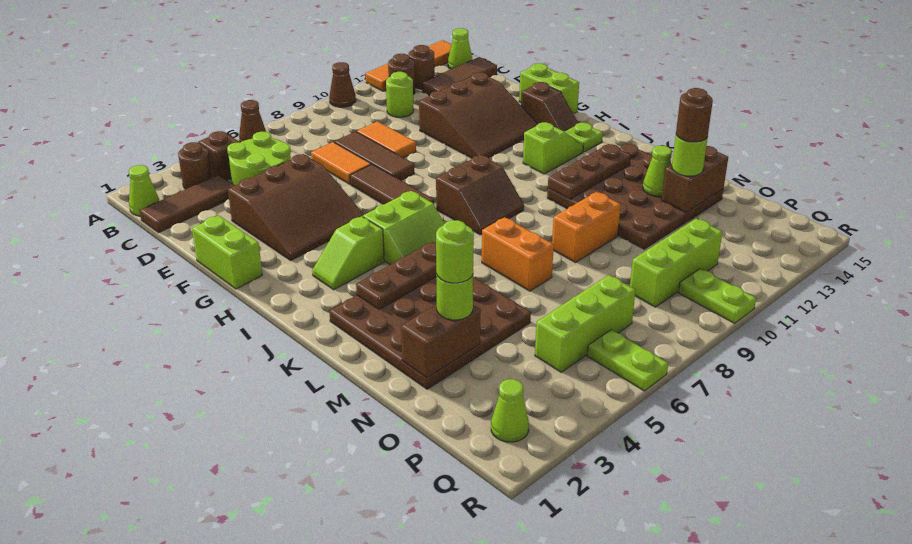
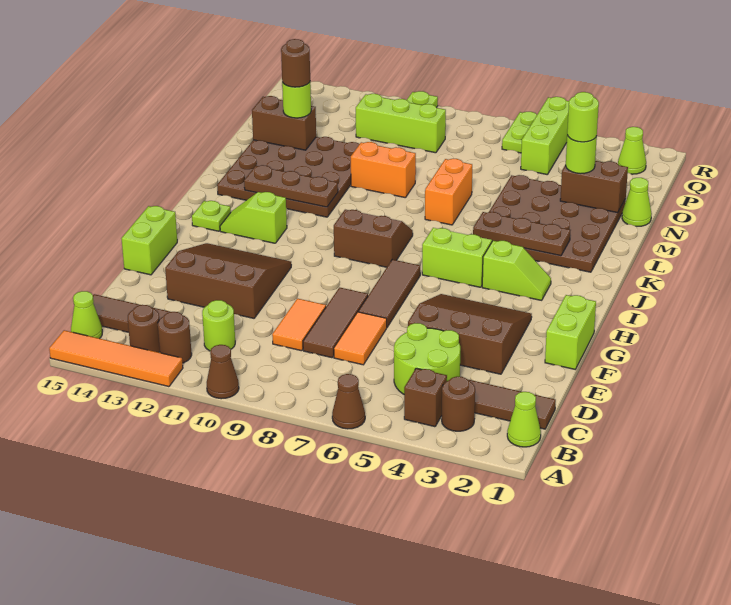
brown slope G14:H14 level 1 top G -> none
lime cone M13 level 2 -> lime cone N1 level 1
lime brick P5:P7 level 1 -> lime brick P5:R5 level 1

